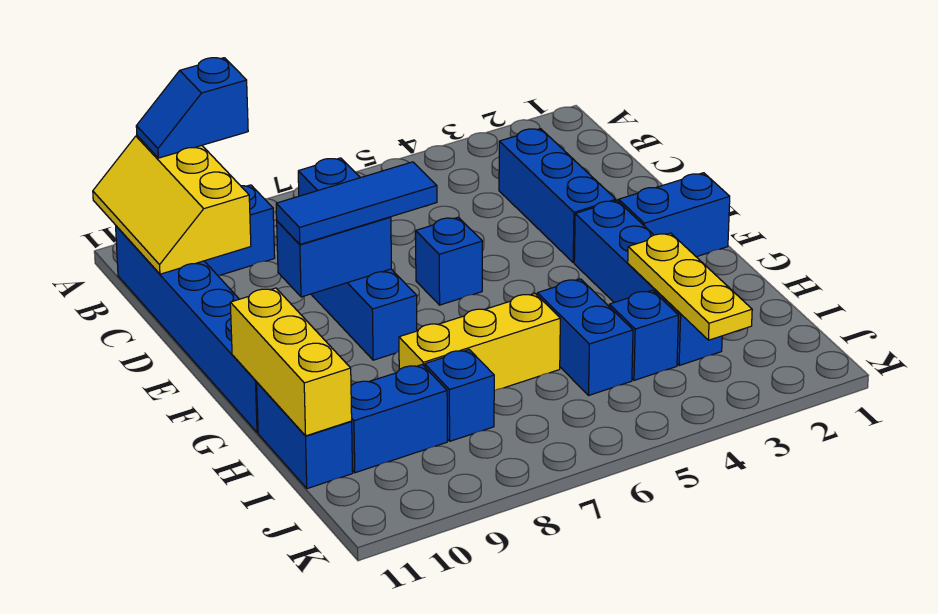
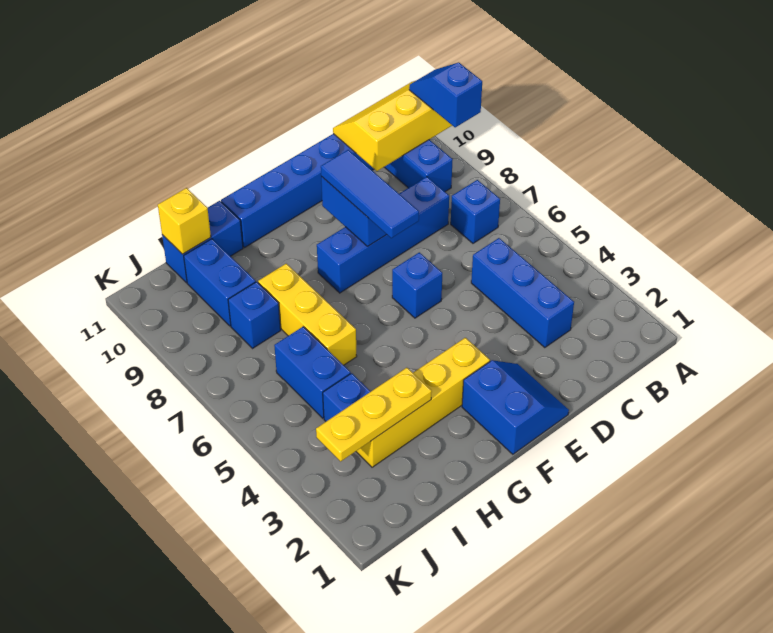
blue brick C3:E3 level 1 -> blue brick C3:C5 level 1
blue brick F3:I3 level 1 -> yellow brick F3:I3 level 1
yellow brick G11:I11 level 2 -> yellow brick I11 level 2
blue brick H5:I5 level 1 -> blue brick I5:I6 level 1

